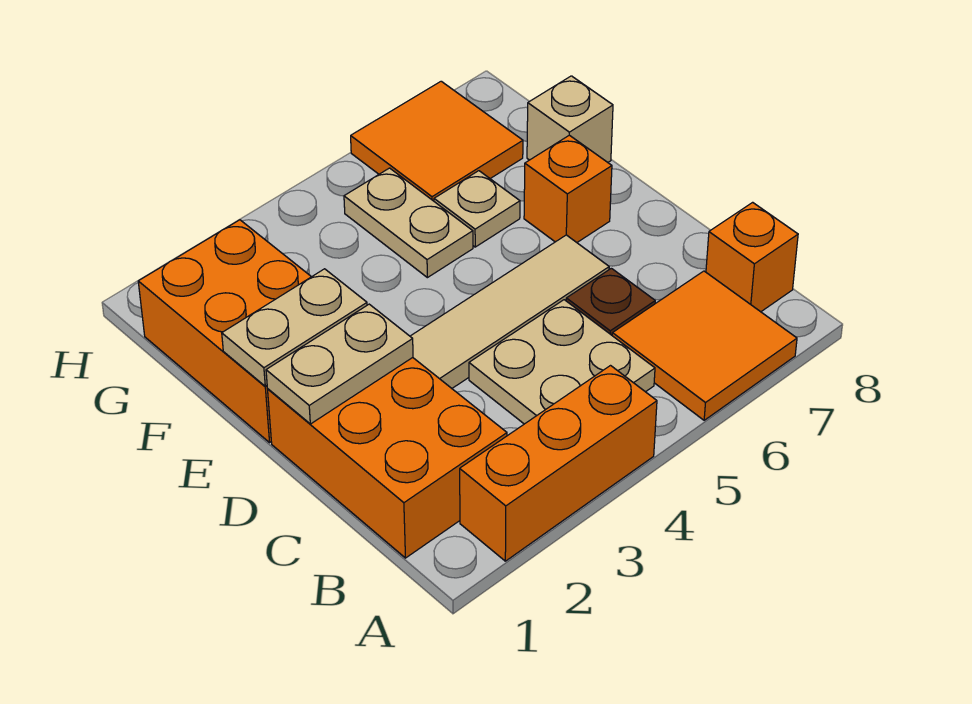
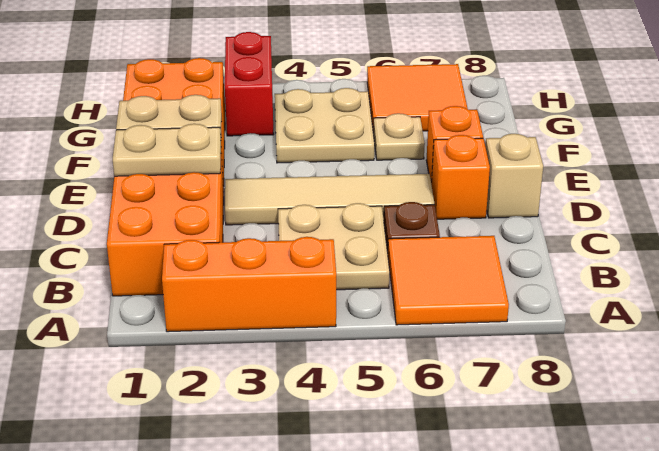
orange brick B8 level 1 -> orange brick D7 level 1
tan plate F5:G5 level 1 -> tan plate F4:G5 level 1
tan brick F8 level 1 -> tan brick D8 level 1
none -> red brick G3:H3 level 1

